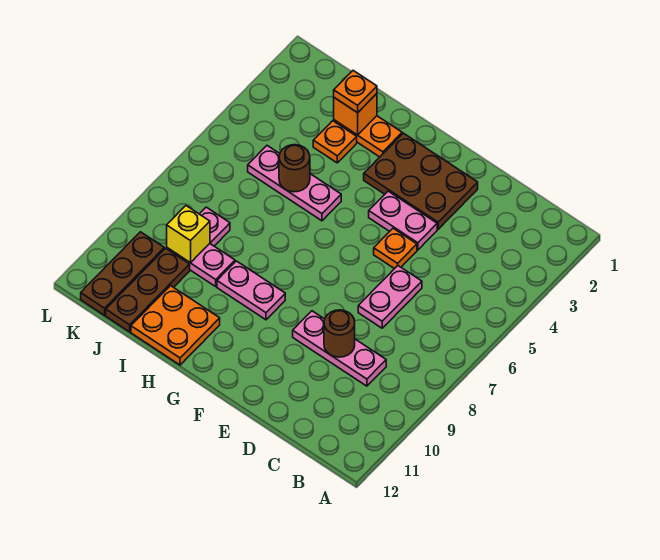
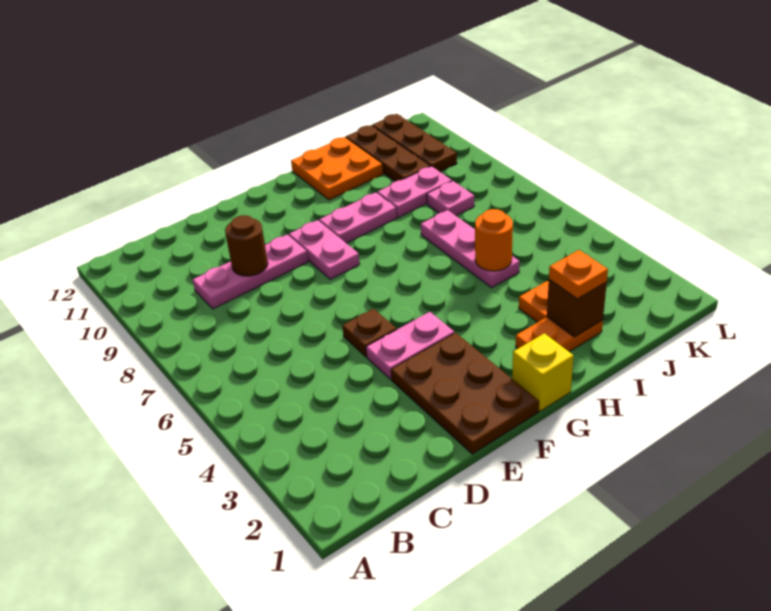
pink plate D6:D7 level 1 -> pink plate F8:F9 level 1
brown plate E2:G3 level 1 -> brown plate E1:F3 level 1
orange plate E5 level 1 -> brown plate E5 level 1
pink plate H5:J5 level 1 -> pink plate I5:I7 level 1
orange brick I2 level 2 -> brown brick I2 level 2
brown round brick I5 level 2 -> orange round brick I5 level 2
yellow brick J9 level 2 -> yellow brick G1 level 1

